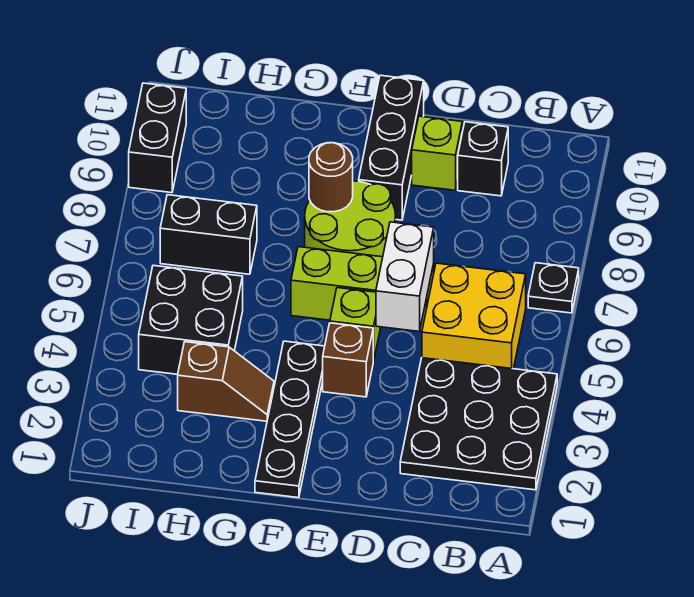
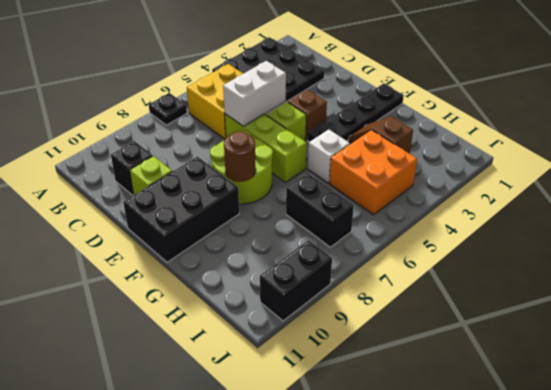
black brick E9:E11 level 1 -> black brick E9:F11 level 1
none -> white brick G5 level 1
black brick H4:I5 level 1 -> orange brick H4:I5 level 1

